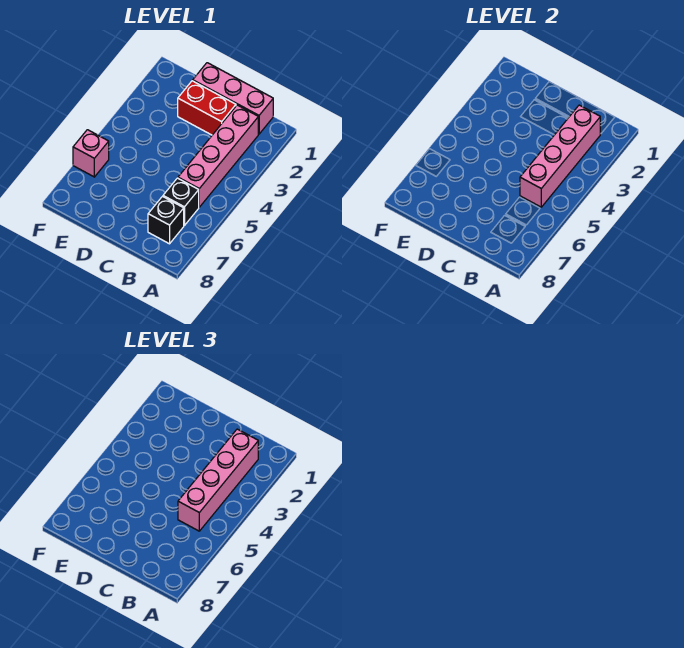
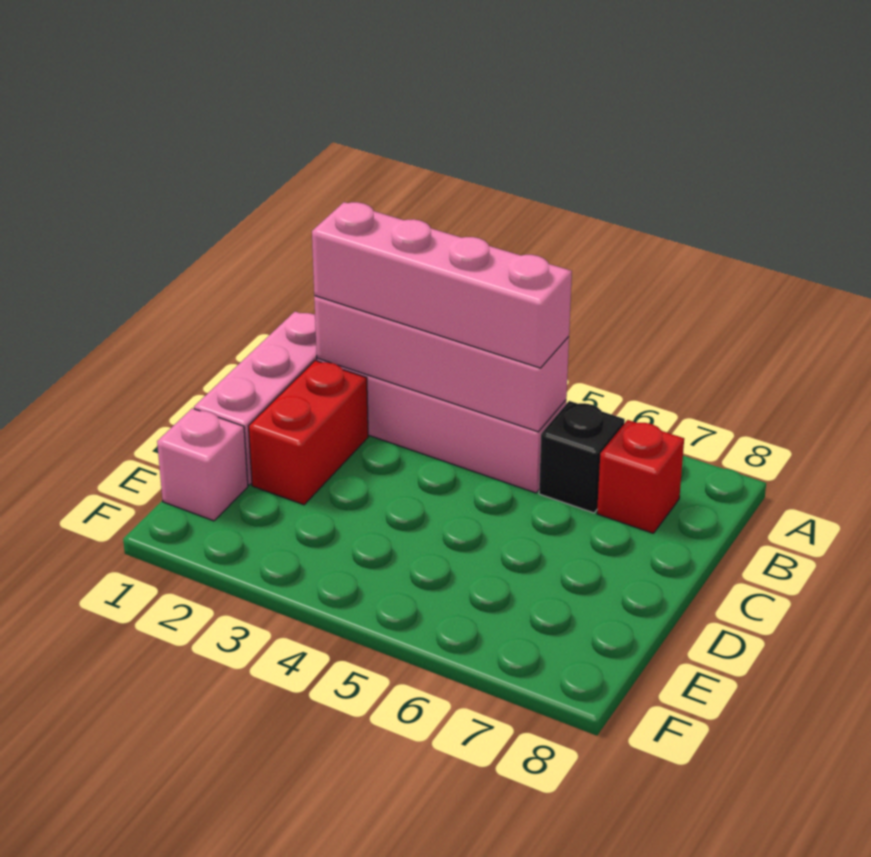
black brick B7 level 1 -> red brick B7 level 1
pink brick F6 level 1 -> pink brick E1 level 1

